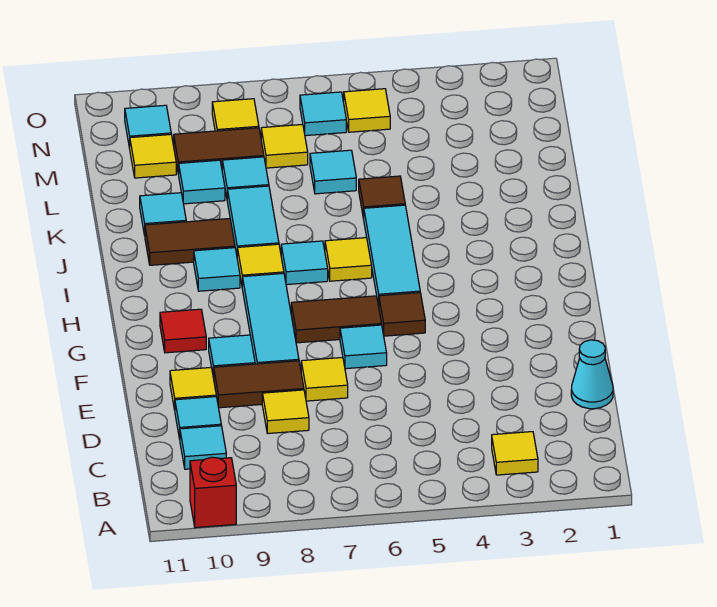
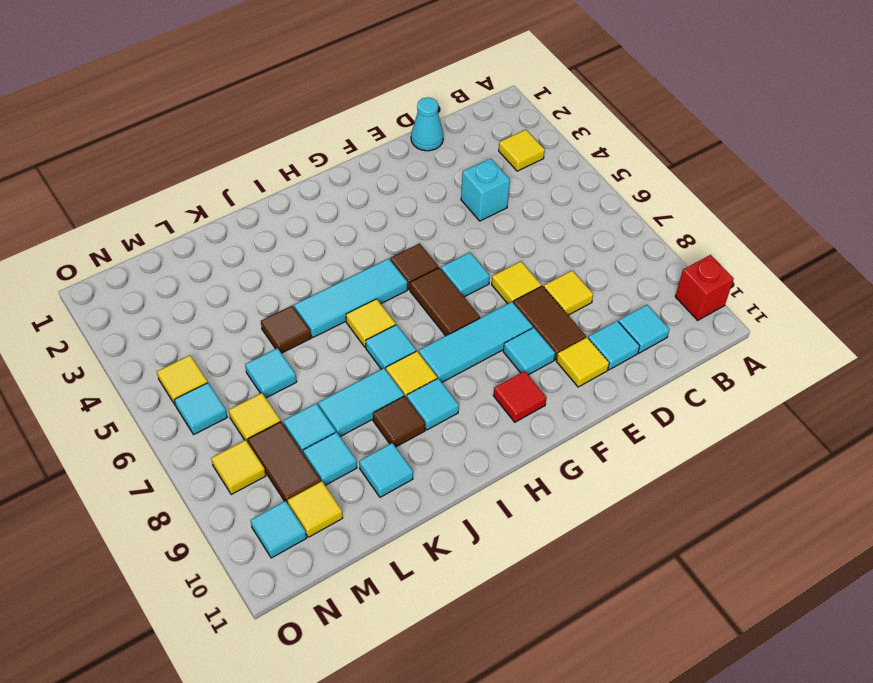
none -> cyan brick D4 level 1
brown tile J9:J10 level 1 -> brown tile J9 level 1

